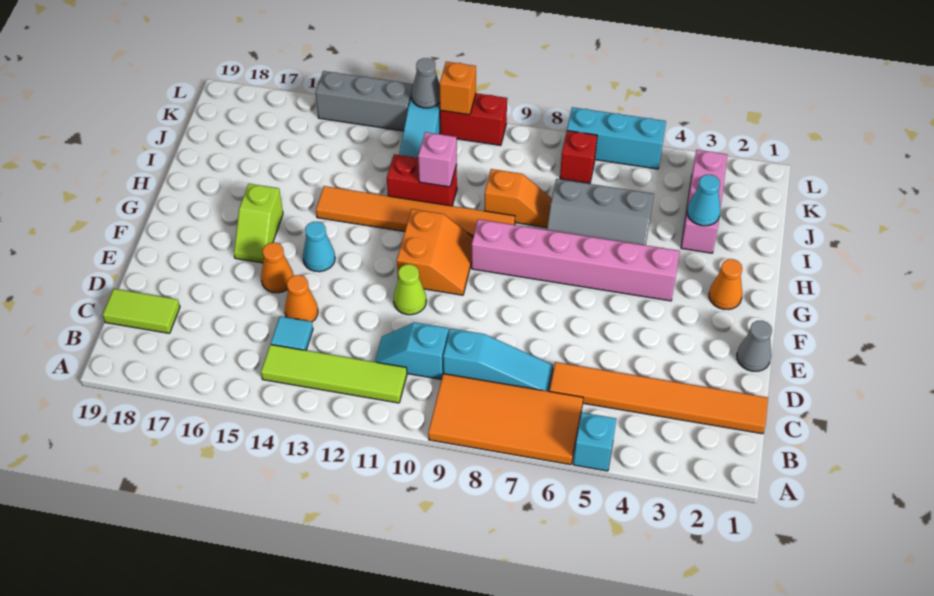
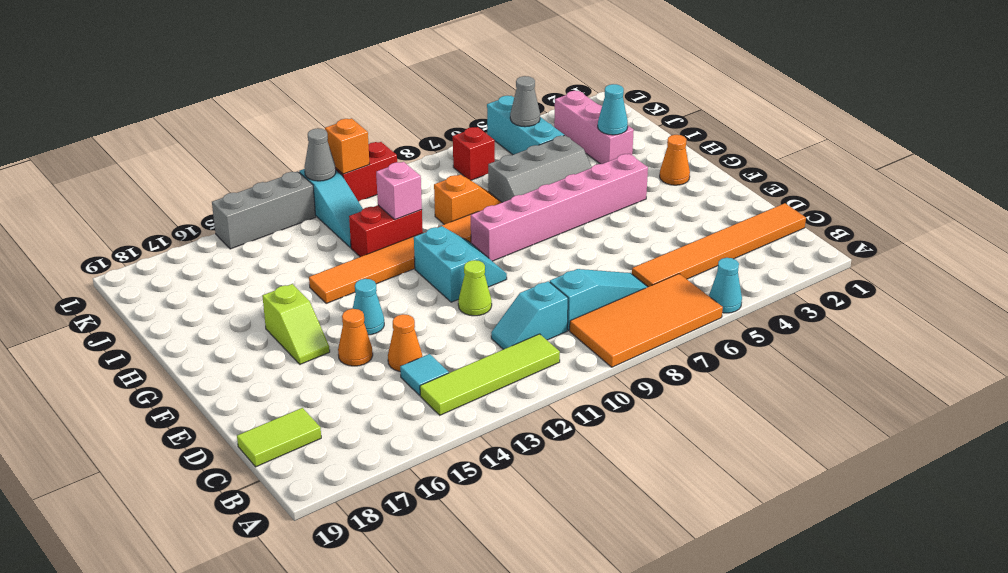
cyan brick A5 level 1 -> cyan cone A5 level 1
grey cone E1 level 1 -> grey cone K5 level 2
orange slope F10:G11 level 1 top 11 -> cyan slope F10:G11 level 1 top 11
cyan brick L5:L7 level 1 -> cyan brick J5:L5 level 1

